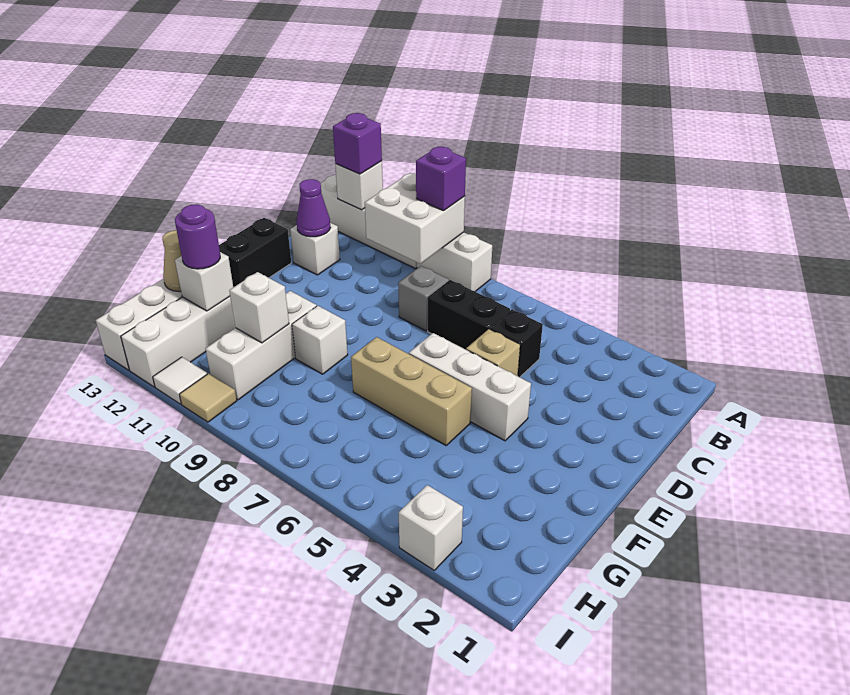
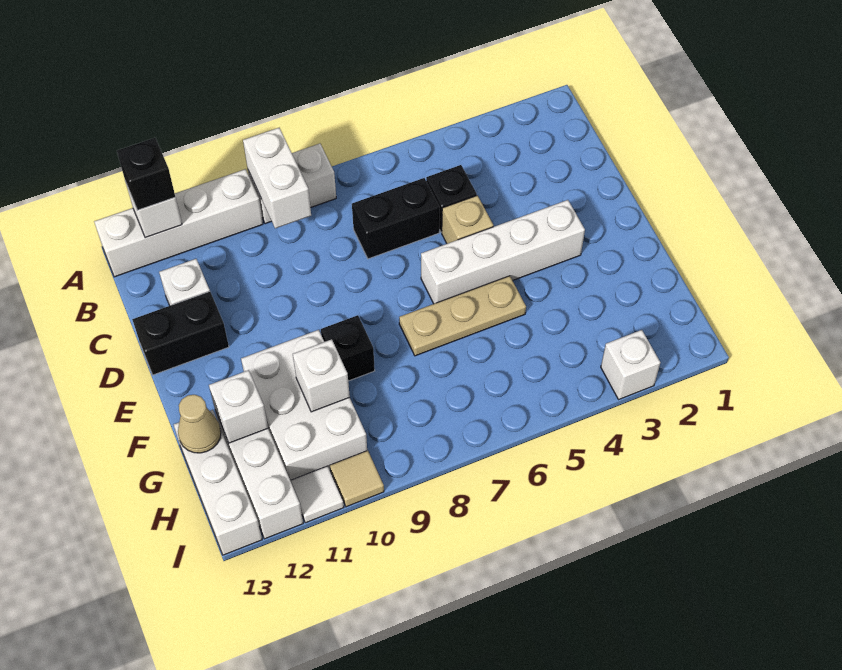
white brick A9:B10 level 2 -> white brick A9:B9 level 2
purple brick A9 level 3 -> none
purple brick A12 level 3 -> black brick A12 level 3
grey brick C8 level 1 -> none
purple cone C12 level 2 -> none
black brick D13:E13 level 1 -> black brick D12:D13 level 1
white brick E4:E6 level 1 -> white brick E3:E6 level 1
tan brick F5:F7 level 1 -> tan plate F5:F7 level 1
white brick F9 level 1 -> black brick F9 level 1
white brick F10:H10 level 1 -> white brick F10:H11 level 1
purple round brick G12 level 3 -> none

